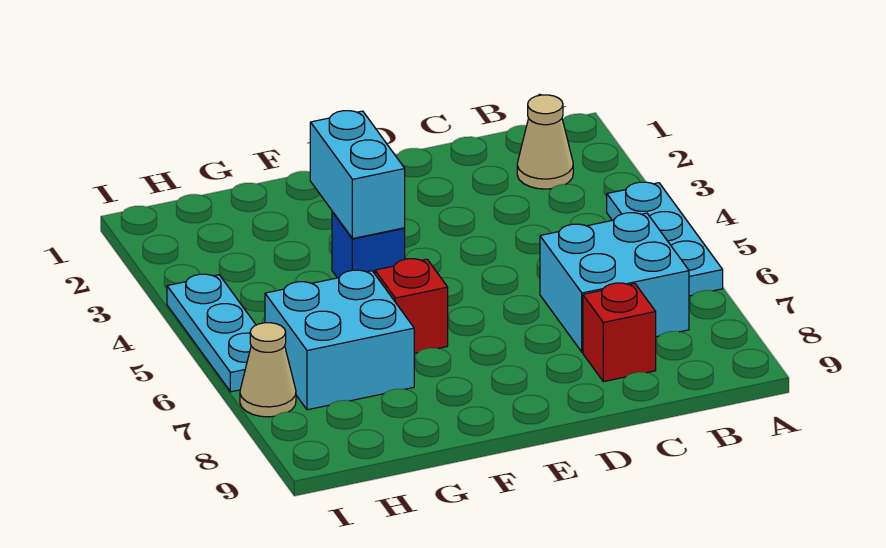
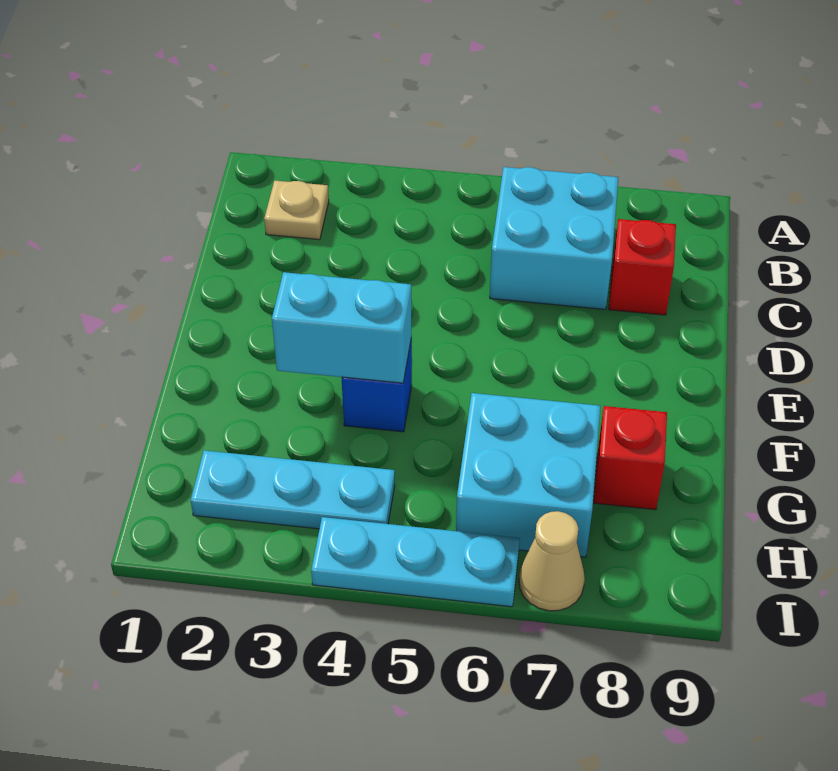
cyan plate A4:A6 level 1 -> cyan plate H2:H4 level 1
tan cone B2 level 1 -> tan plate B2 level 1
red brick F6 level 1 -> red brick G8 level 1

